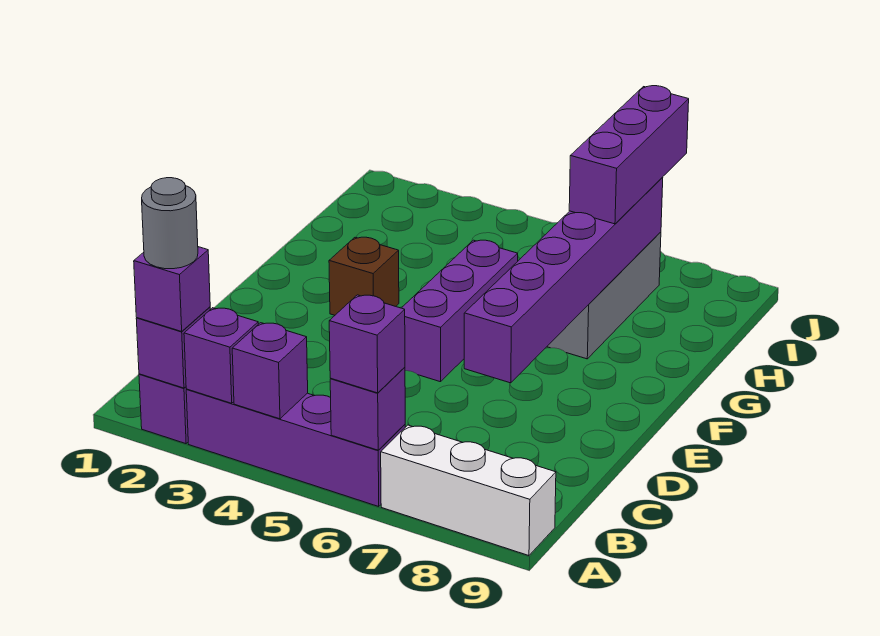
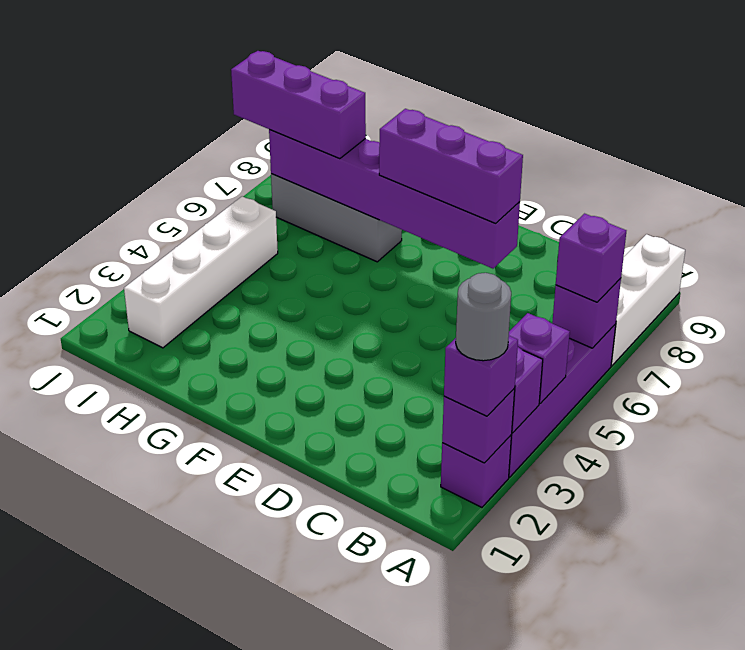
purple brick E5:G5 level 1 -> purple brick D7:F7 level 3
brown brick F3 level 1 -> none
none -> white brick I2:I5 level 1

